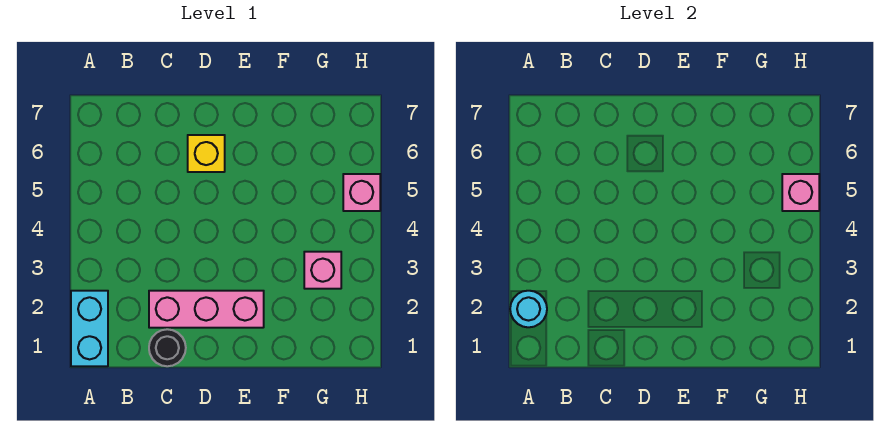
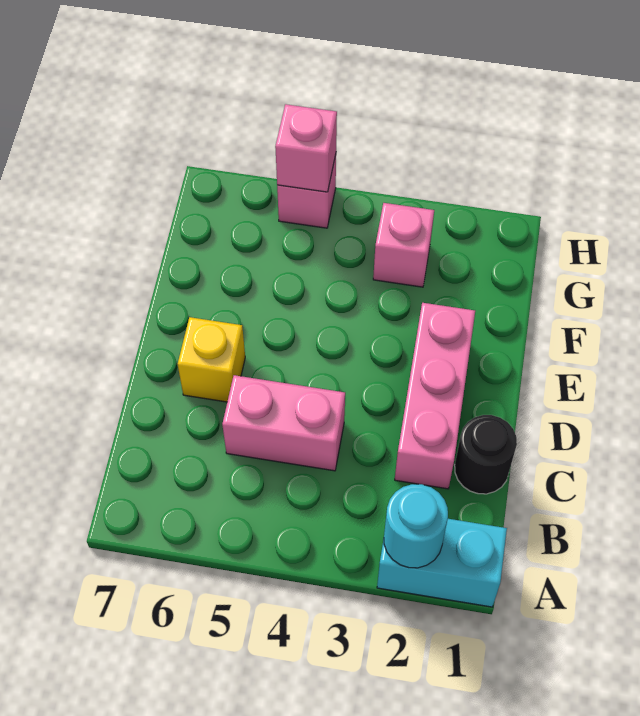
none -> pink brick C4:C5 level 1

